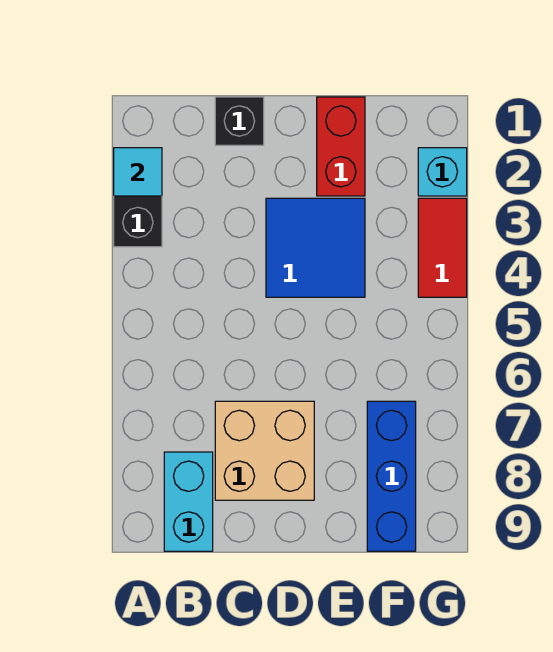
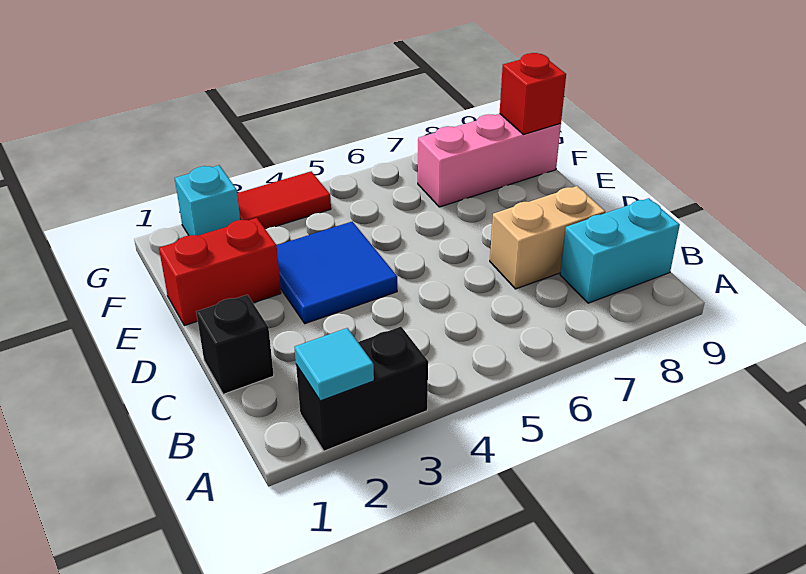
tan brick C7:D8 level 1 -> tan brick C7:C8 level 1
blue brick F7:F9 level 1 -> pink brick F7:F9 level 1
none -> red brick F9 level 2

